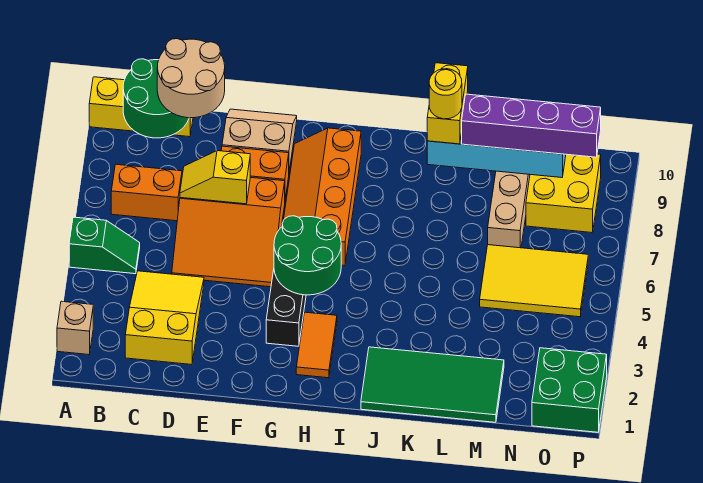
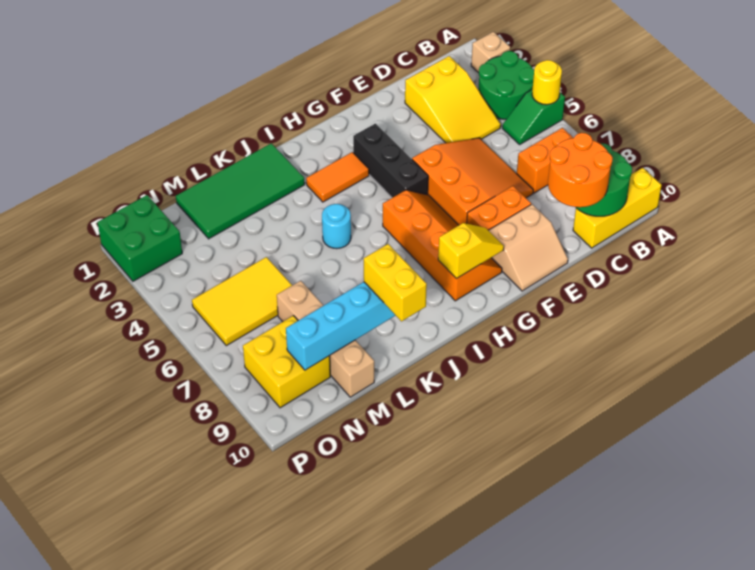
tan round brick C9:D10 level 3 -> orange round brick C9:D10 level 3
orange slope D5:F7 level 1 top 7 -> orange slope D5:F7 level 1 top F
yellow slope D7:E7 level 2 top E -> yellow slope G9:H9 level 2 top H
green round brick G4:H5 level 2 -> green round brick A3:B4 level 1
orange tile H2:H3 level 1 -> orange tile H3:I3 level 1
none -> cyan round brick J5 level 1
yellow round brick K9 level 4 -> yellow round brick A5 level 2
purple brick L9:O9 level 3 -> none

